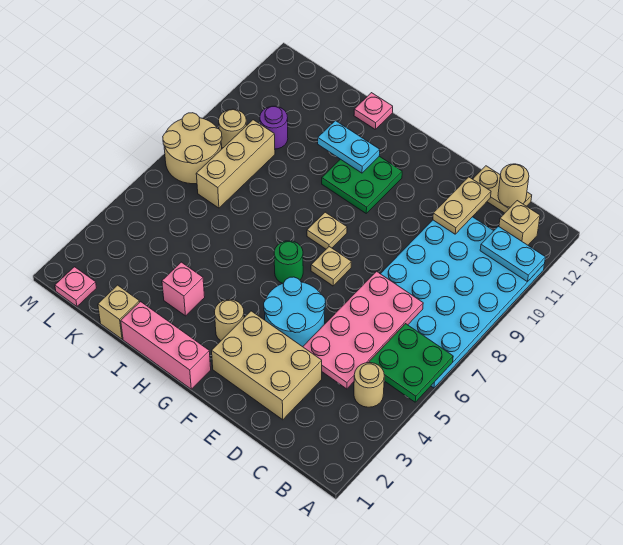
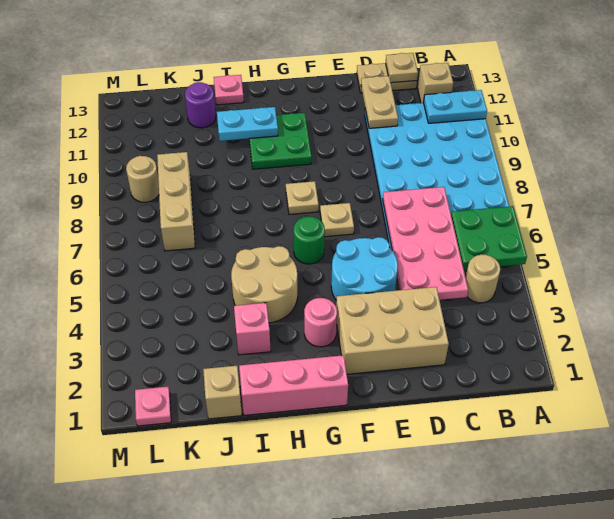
tan round brick C13 level 2 -> tan plate C13 level 2
tan round brick G3 level 1 -> pink round brick G3 level 1
purple round brick K10 level 1 -> purple round brick J12 level 1
tan round brick L7:M8 level 1 -> tan round brick H4:I5 level 1

